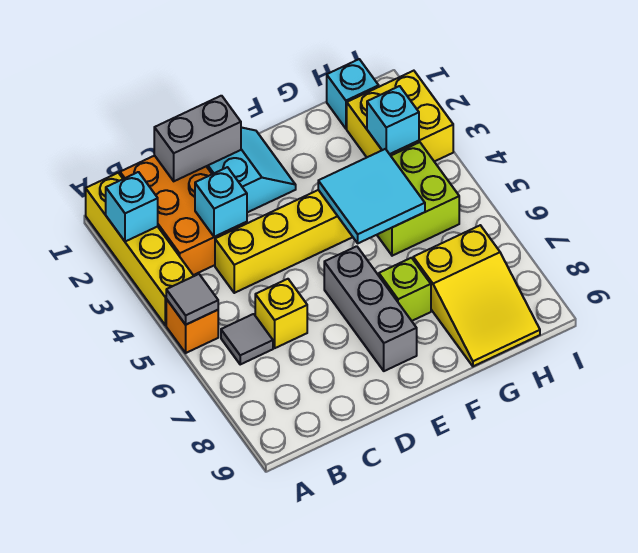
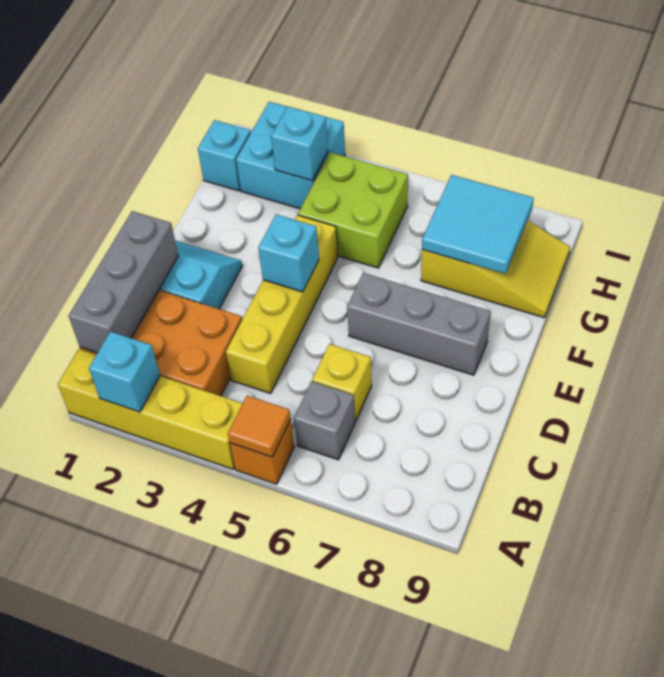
grey tile A5 level 2 -> orange tile A5 level 2
grey tile B6 level 1 -> grey brick B6 level 1
grey brick C1:D1 level 2 -> grey brick B1:D1 level 2
cyan brick C3 level 2 -> cyan brick E4 level 2
cyan tile F4:G5 level 2 -> cyan tile G7:H8 level 2
lime brick F7 level 1 -> none
yellow brick H2:I3 level 1 -> cyan brick H2:I3 level 1

